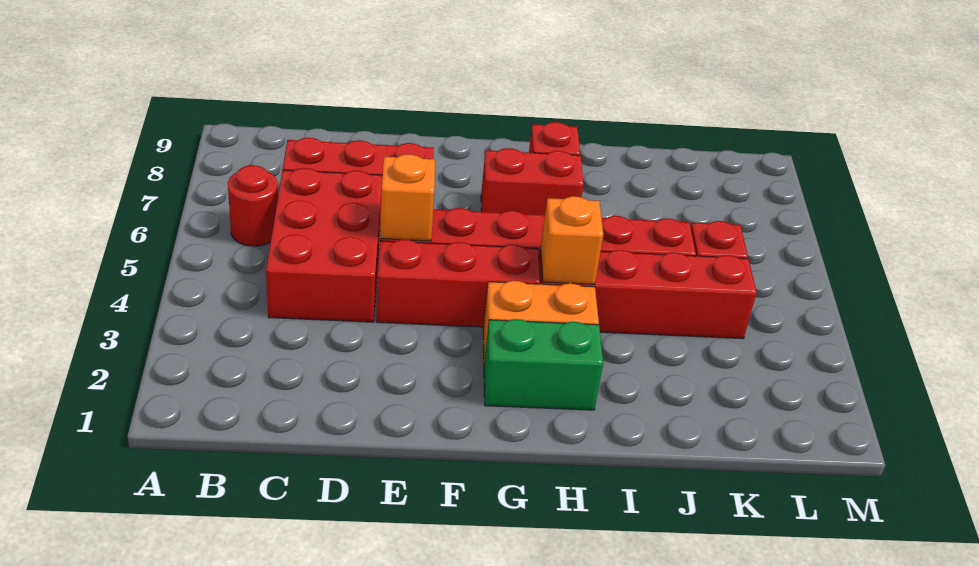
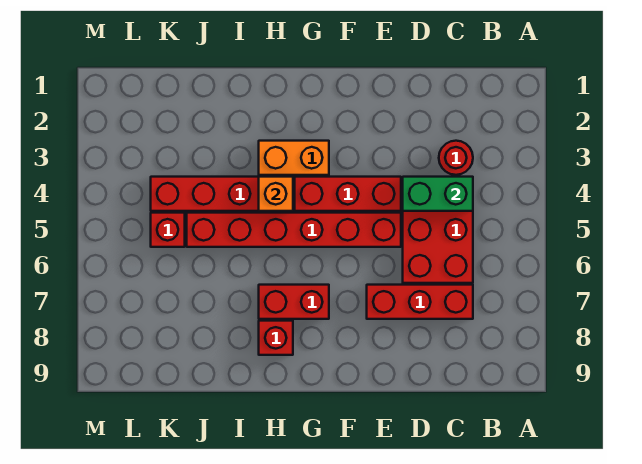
red round brick B6 level 1 -> red round brick C3 level 1
orange brick E5 level 2 -> none
green brick G2:H2 level 1 -> green brick C4:D4 level 2

